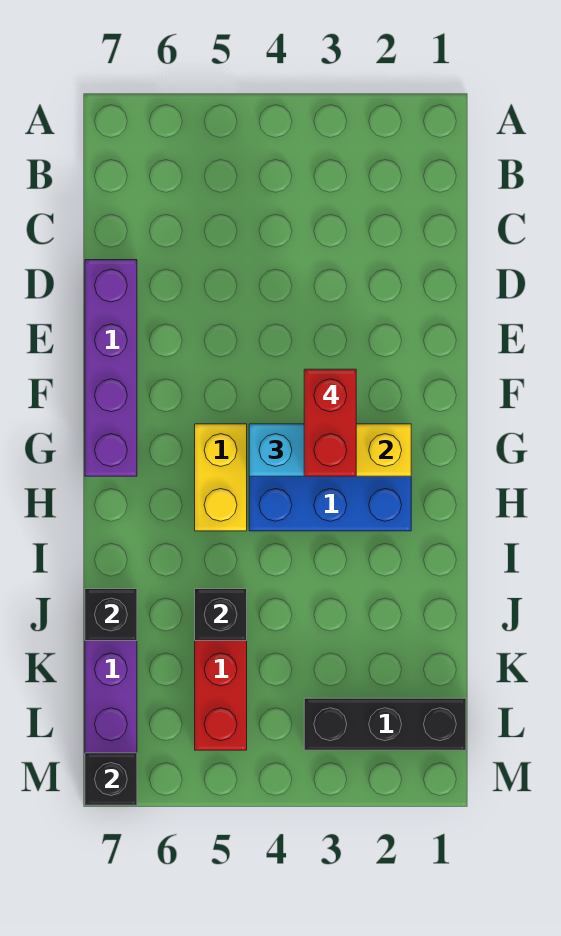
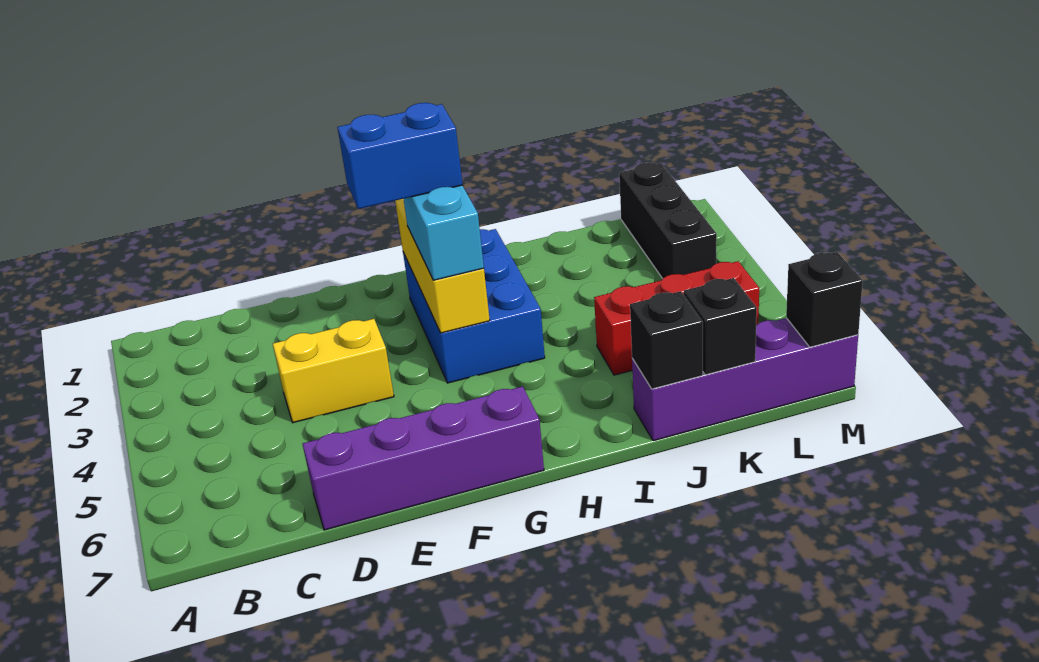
red brick F3:G3 level 4 -> blue brick F3:G3 level 4
yellow brick G5:H5 level 1 -> yellow brick D4:E4 level 1
black brick J5 level 2 -> black brick K7 level 2

